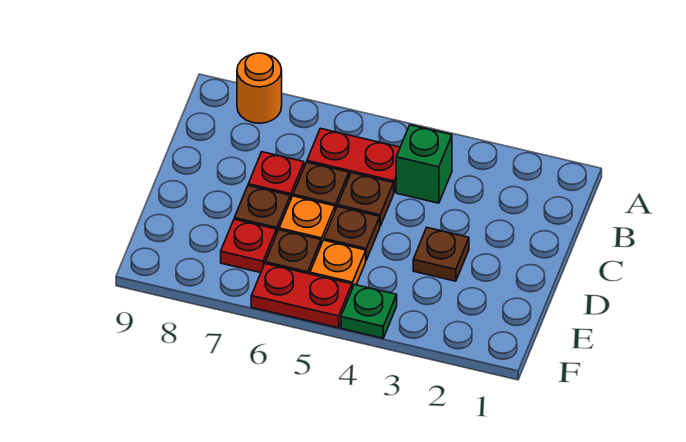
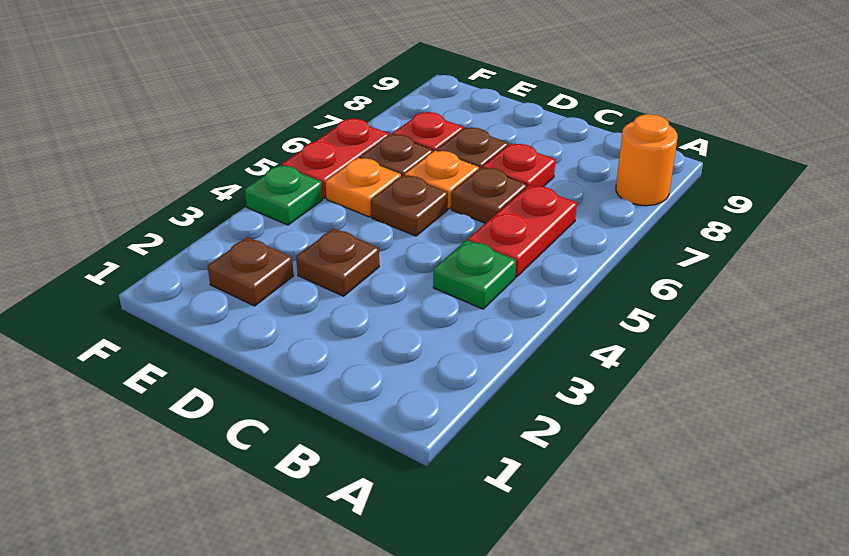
green brick B4 level 1 -> green plate B4 level 1
brown plate C5 level 1 -> brown plate E2 level 1

